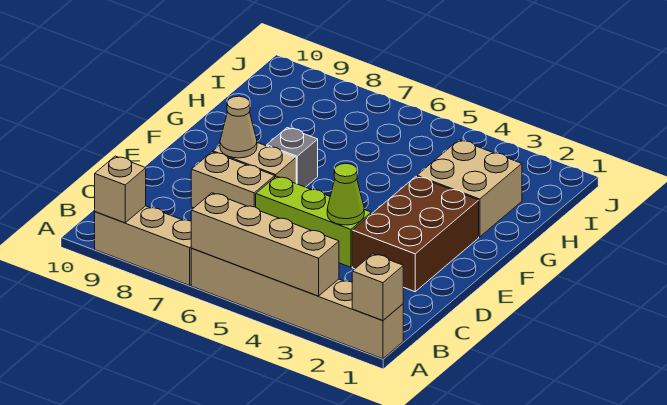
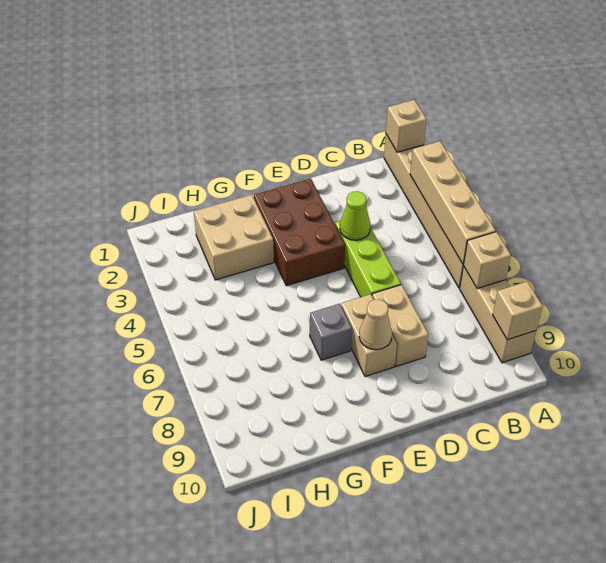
none -> tan brick A7 level 2
brown brick D2:F3 level 1 -> brown brick E2:F4 level 1

